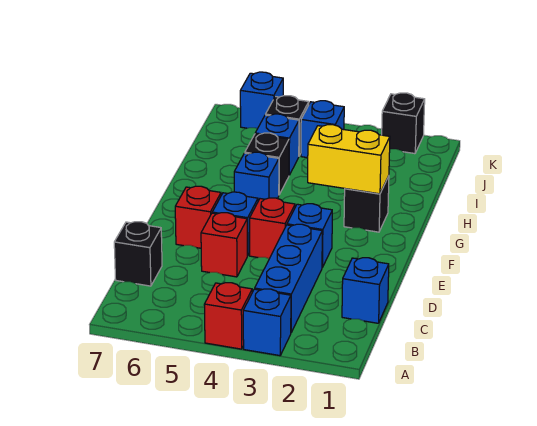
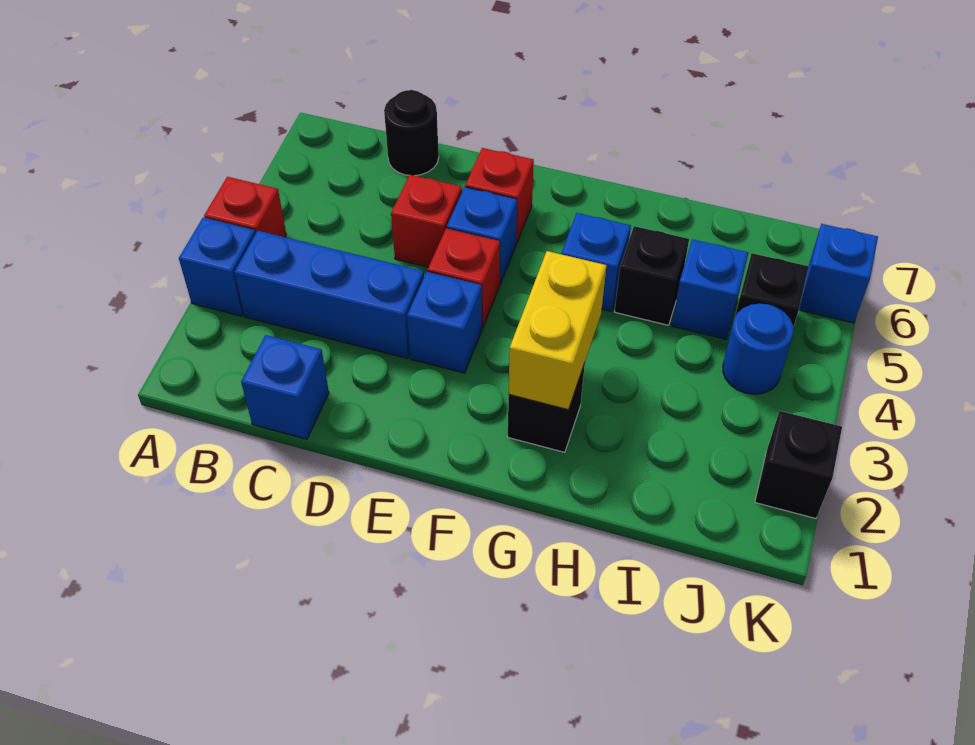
black brick C7 level 1 -> black round brick C7 level 1
blue brick J4 level 1 -> blue round brick J4 level 1

